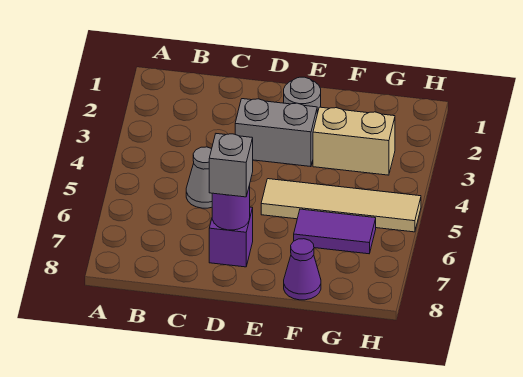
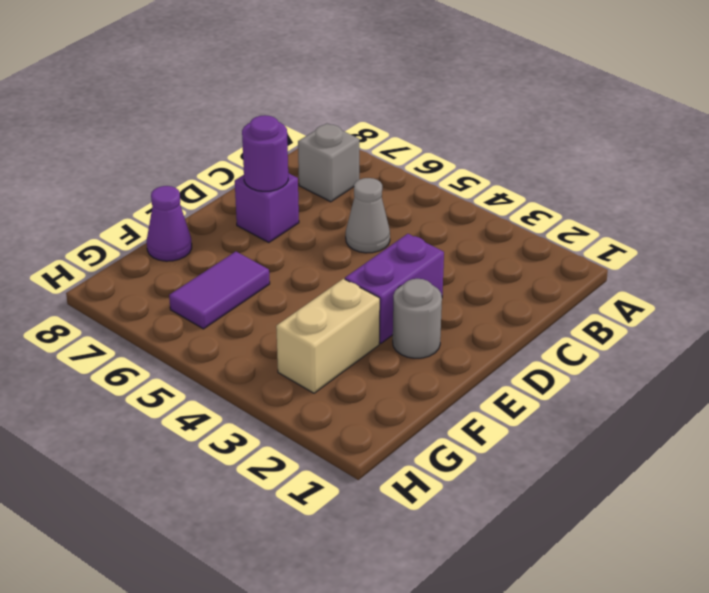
grey brick D3:E3 level 1 -> purple brick D3:E3 level 1
grey brick D7 level 3 -> grey brick B7 level 1
tan tile E5:H5 level 1 -> none

